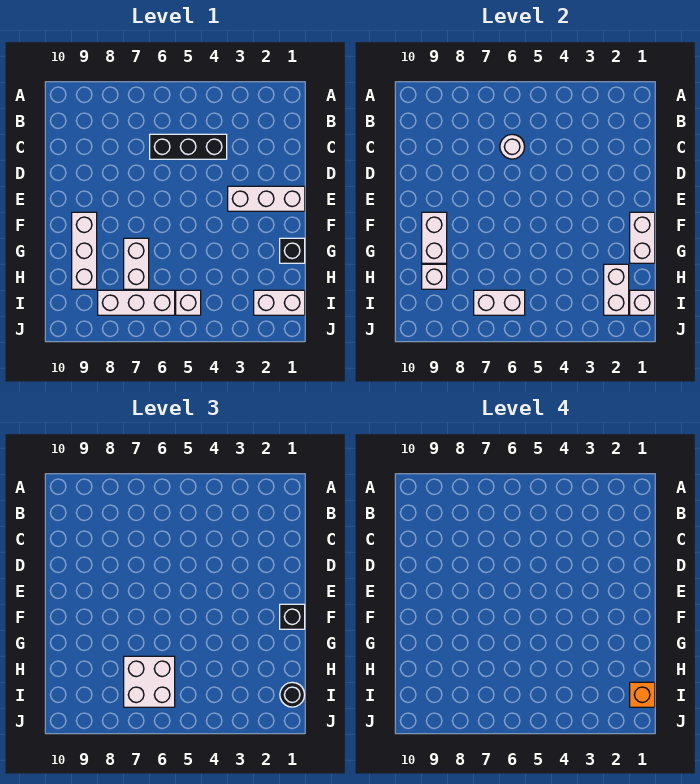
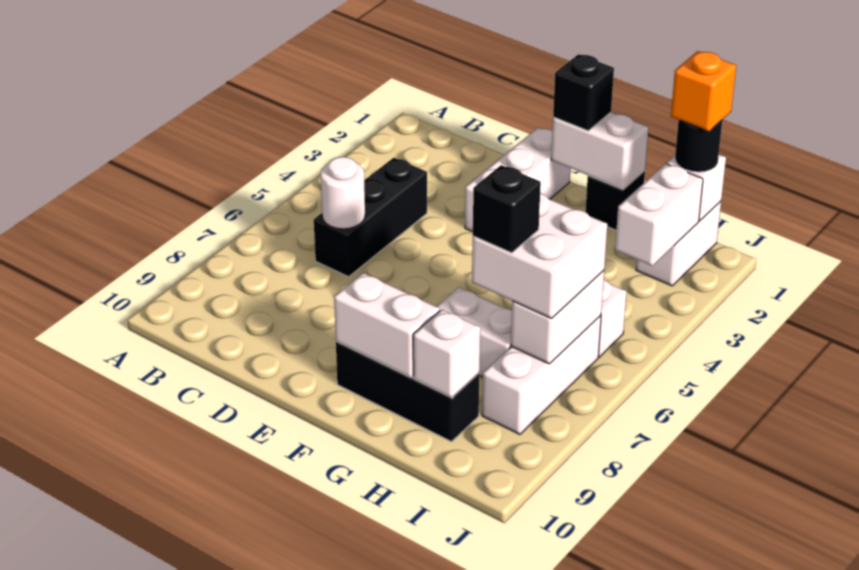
white brick F9:H9 level 1 -> black brick F9:H9 level 1
white brick H2:I2 level 2 -> white brick I2:I3 level 2
none -> black brick H7 level 4

